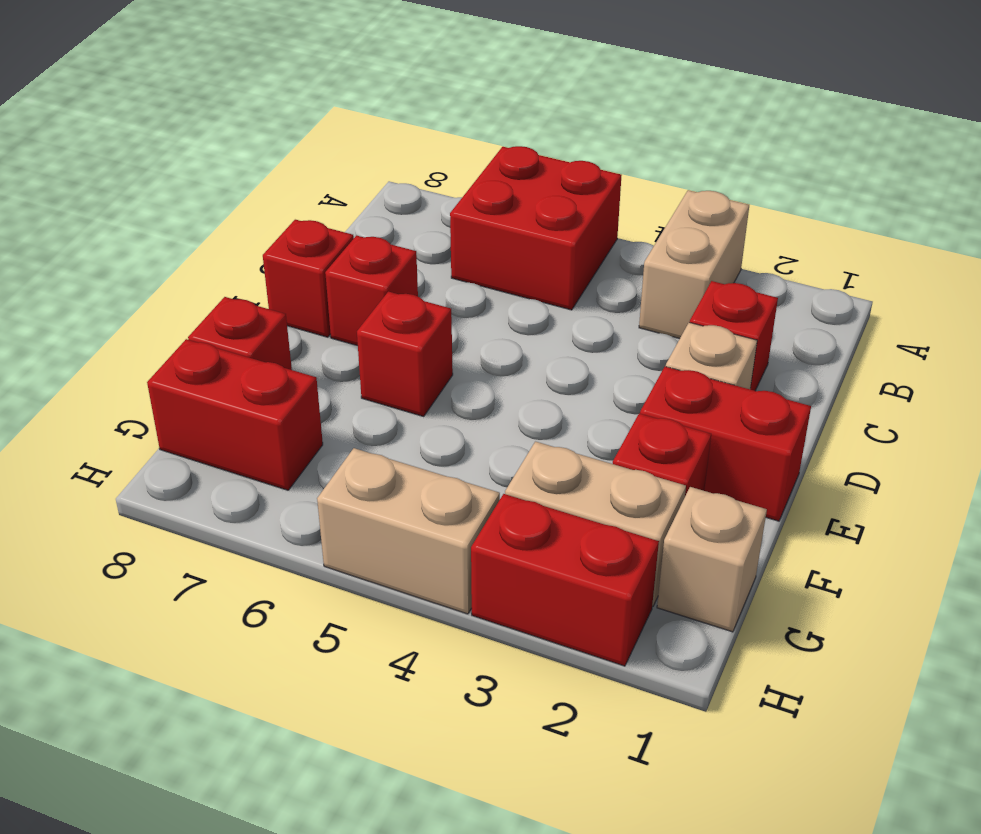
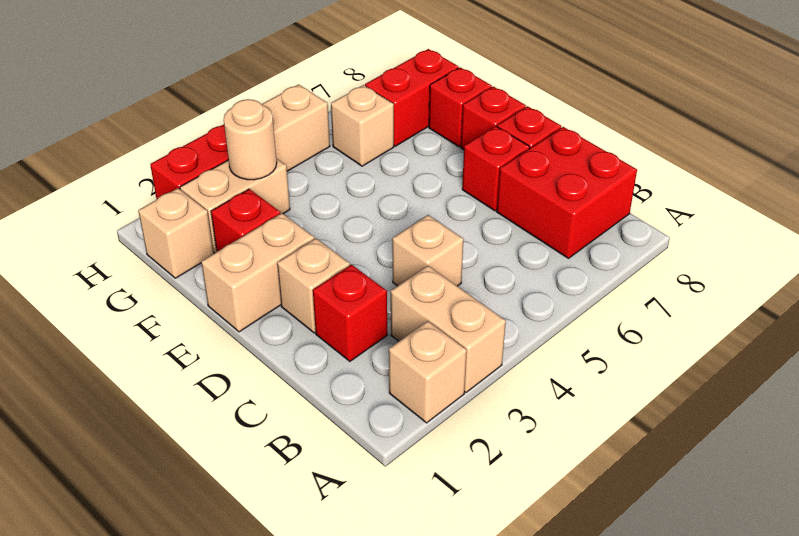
none -> tan brick A2 level 1
red brick A5:B6 level 1 -> red brick B7:C8 level 1
none -> tan brick C4 level 1
red brick E1:E2 level 1 -> tan brick E1:E2 level 1
red brick E6 level 1 -> red brick E8 level 1
none -> tan round brick G3 level 2
none -> tan brick G6 level 1

